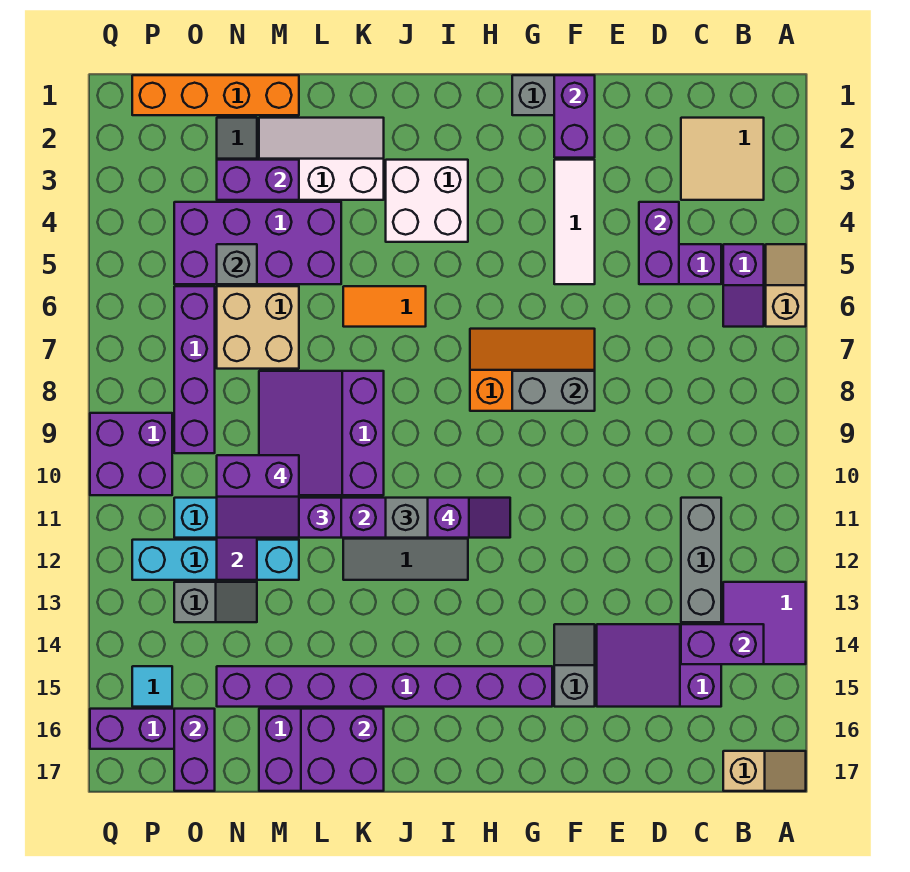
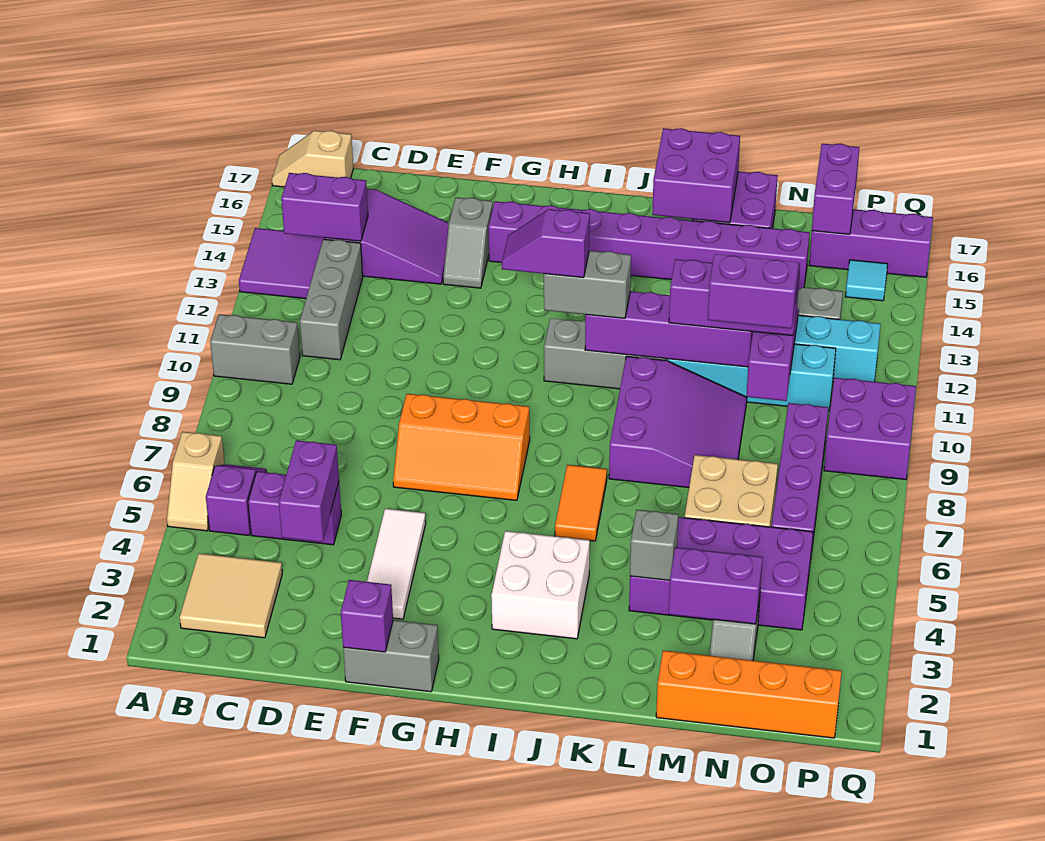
purple brick F1:F2 level 2 -> purple brick F1 level 2
grey brick F8:G8 level 2 -> grey brick A10:B10 level 1
orange tile J6:K6 level 1 -> orange tile J6:J7 level 1
white slope K2:M3 level 1 top 3 -> none
grey brick N5 level 2 -> grey brick L4 level 2

